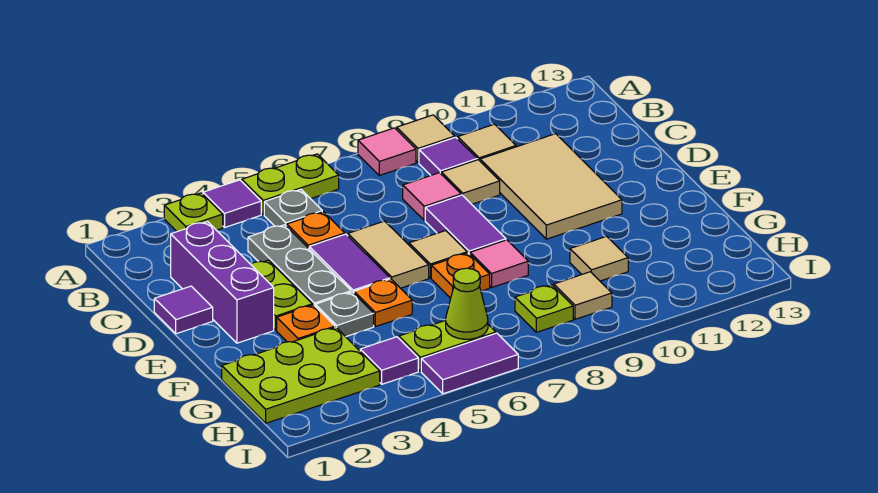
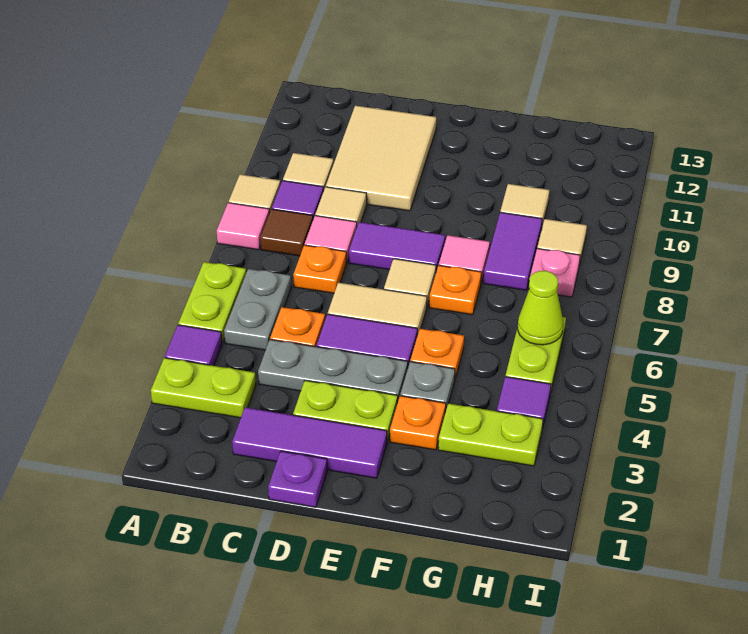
lime plate A3 level 1 -> lime plate A3:B3 level 1
grey plate B5 level 1 -> grey plate B5:B6 level 1
none -> brown tile B8 level 1
purple brick C2:E2 level 1 -> purple tile C2:E2 level 1
none -> orange plate C7 level 1
tan tile C10:E11 level 1 -> tan tile C10:D12 level 1
purple tile D1 level 1 -> purple plate D1 level 1
lime plate G1:H3 level 1 -> lime plate G3:H3 level 1
lime plate H8 level 1 -> pink plate H8 level 1
purple tile I5:I6 level 1 -> purple tile G8:G9 level 1

